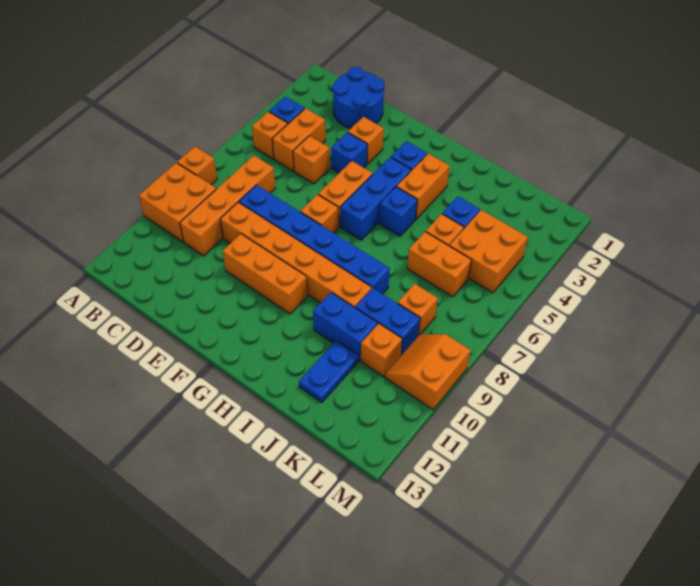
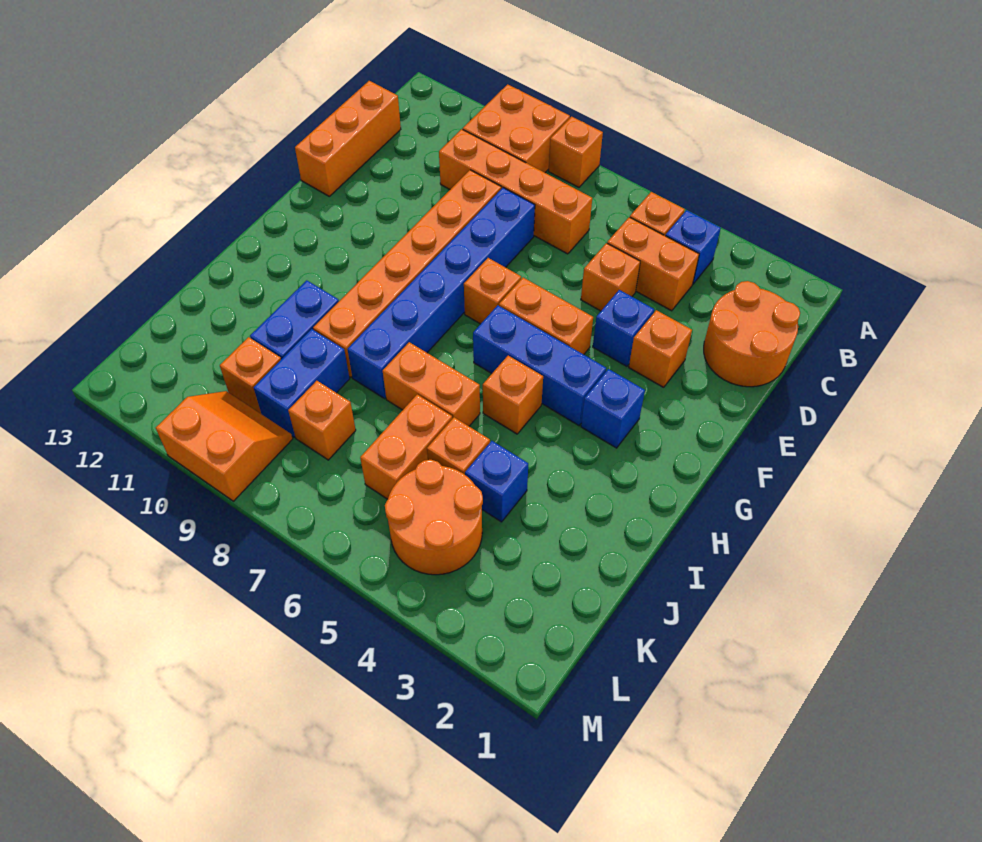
blue round brick C1:D2 level 1 -> orange round brick C1:D2 level 1
orange brick E10:G10 level 1 -> orange brick C13:E13 level 1
orange brick H3:H4 level 1 -> orange brick I6:I7 level 1
blue brick H5 level 1 -> orange brick H5 level 1
blue plate J11:J12 level 1 -> none
orange brick K4:L5 level 1 -> orange round brick K4:L5 level 1

